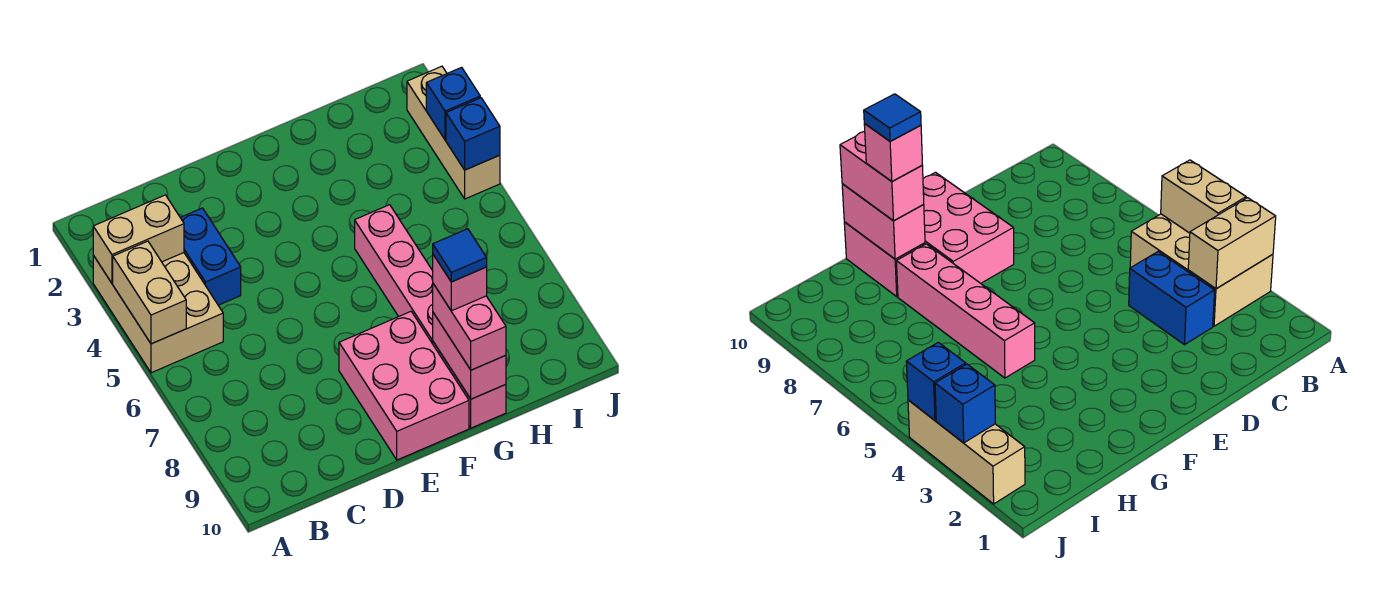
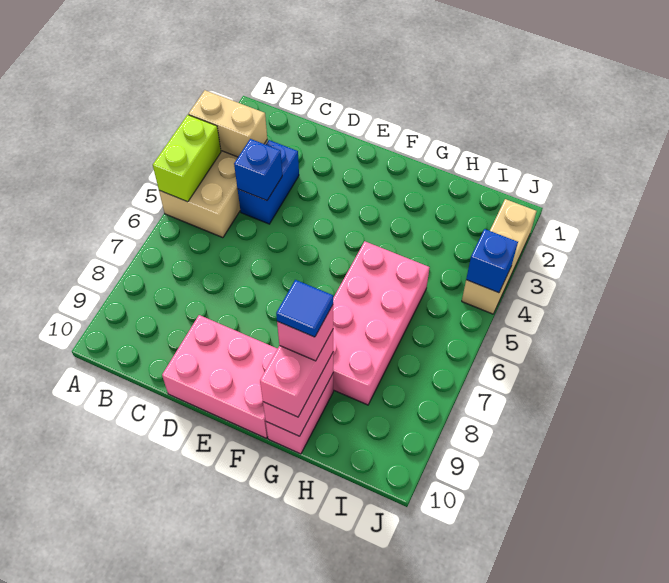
tan brick A4:A5 level 2 -> lime brick A4:A5 level 2
pink brick E8:F10 level 1 -> pink brick D9:F10 level 1
pink brick G5:G8 level 1 -> pink brick G5:H8 level 1
blue brick J3 level 2 -> blue brick C4 level 2

